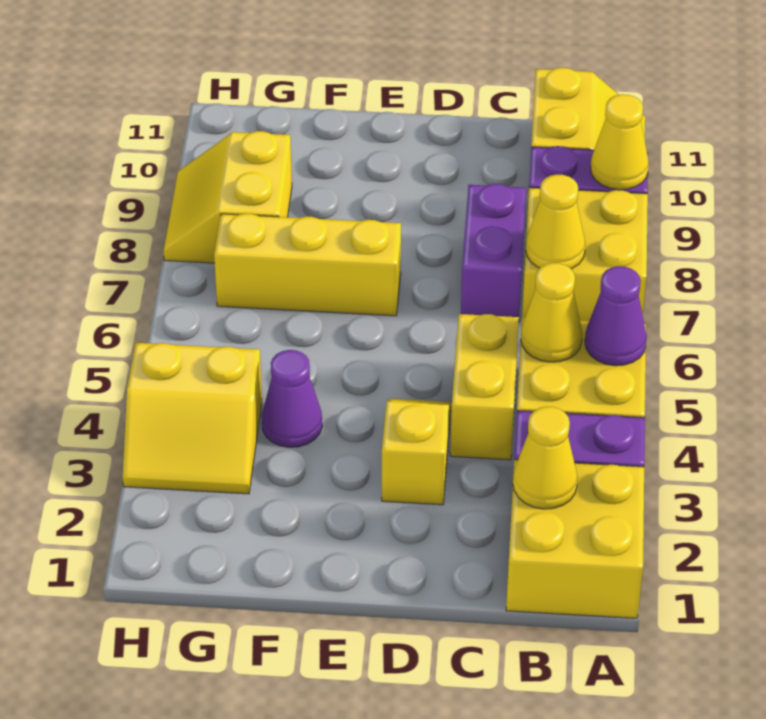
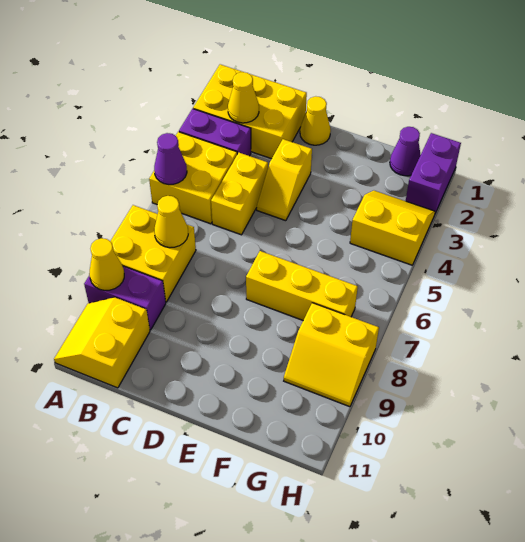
yellow brick A1:B2 level 1 -> yellow brick A1:C2 level 1
yellow cone B5 level 2 -> yellow cone D1 level 1
purple brick C7:C8 level 1 -> purple brick H1:H2 level 1
purple cone F4 level 1 -> purple cone G1 level 1
yellow slope G8:H9 level 1 top G -> yellow slope G8:H9 level 1 top 8

